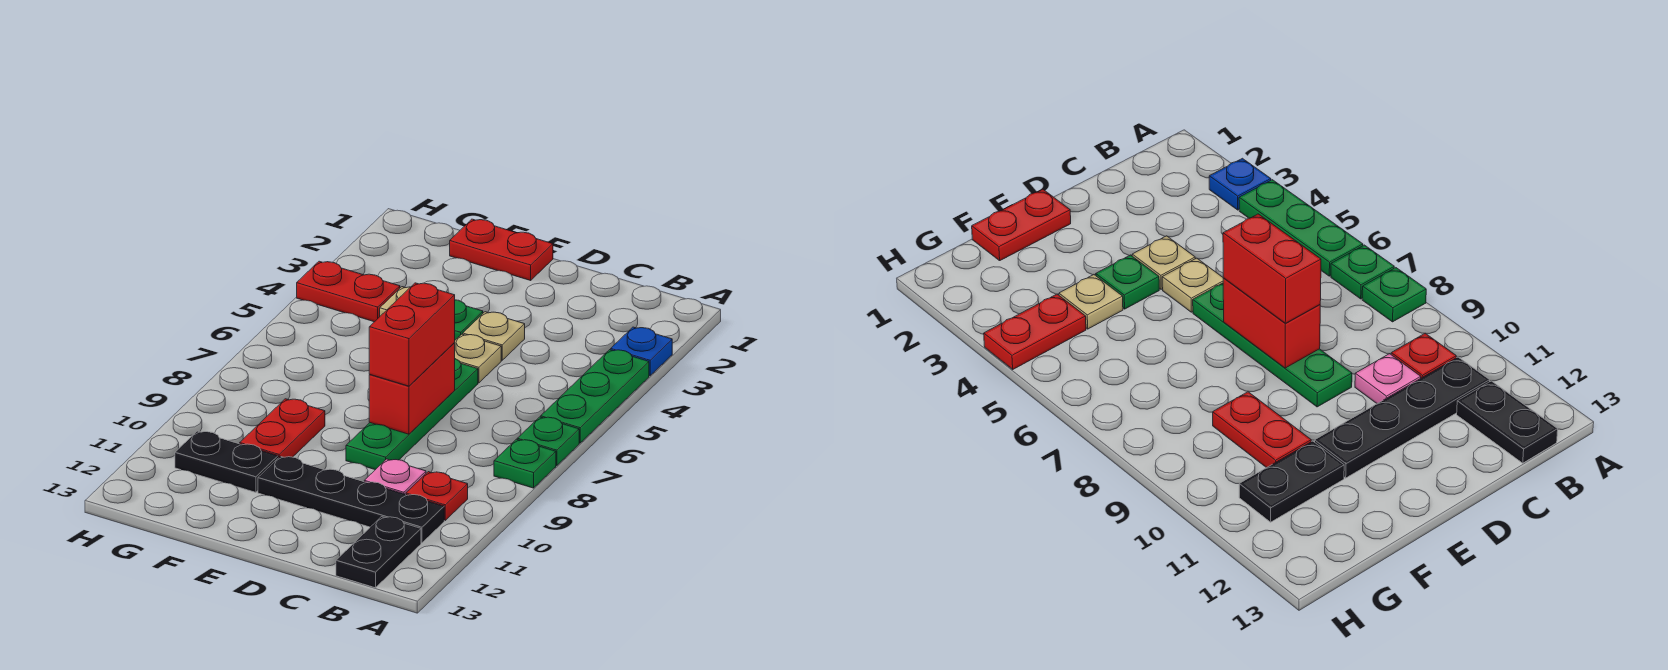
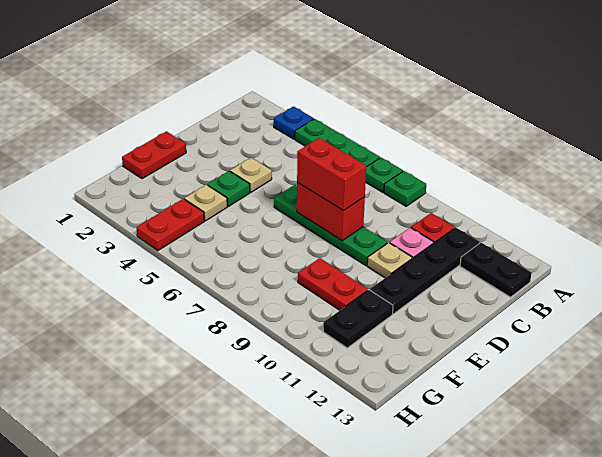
tan plate D5 level 1 -> tan plate D10 level 1

